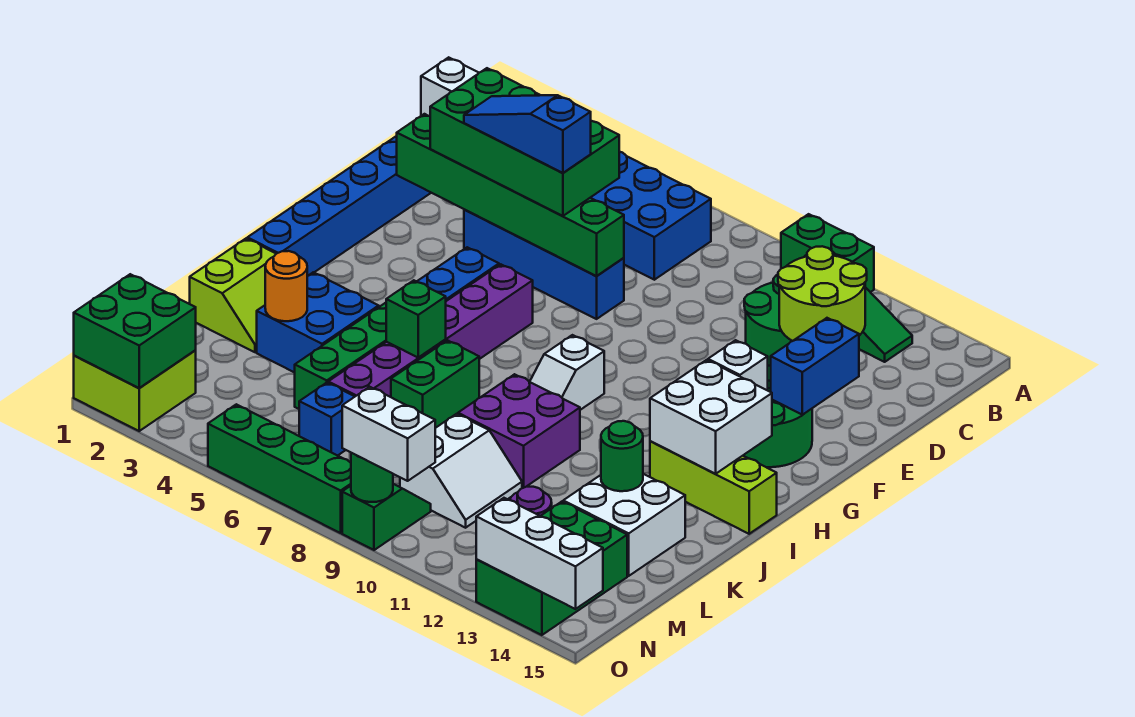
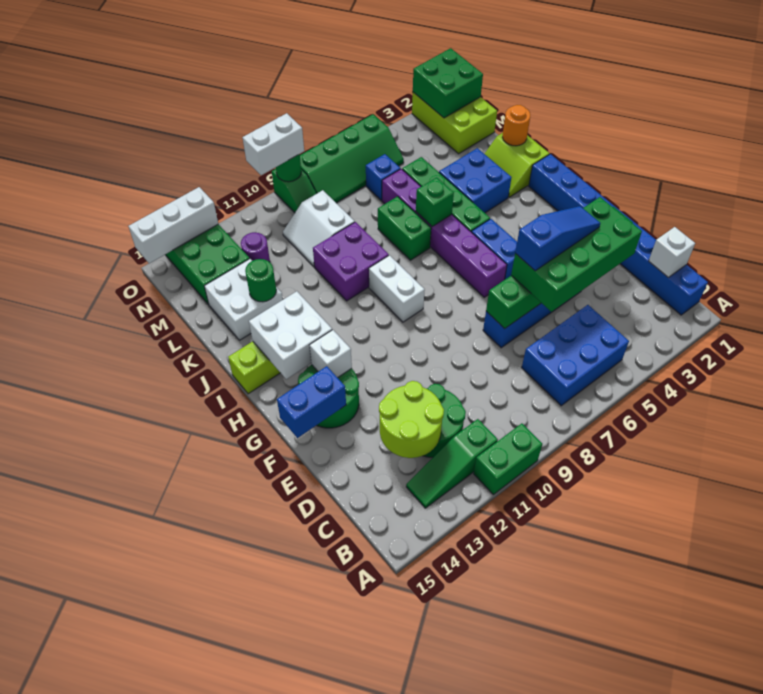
blue brick E14:F14 level 2 -> blue brick F14:F15 level 2
white slope H9:I9 level 1 top H -> white brick H9:I9 level 1
orange round brick K3 level 2 -> orange round brick K1 level 2
lime brick N1:O2 level 1 -> lime brick M1:O2 level 1

